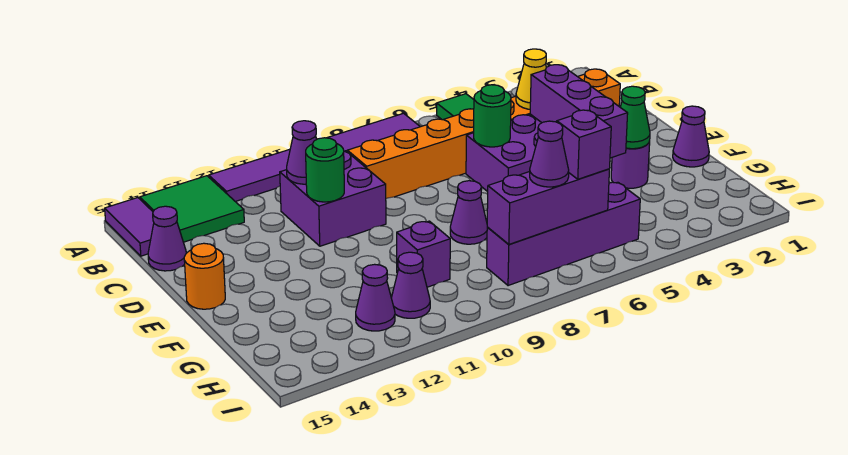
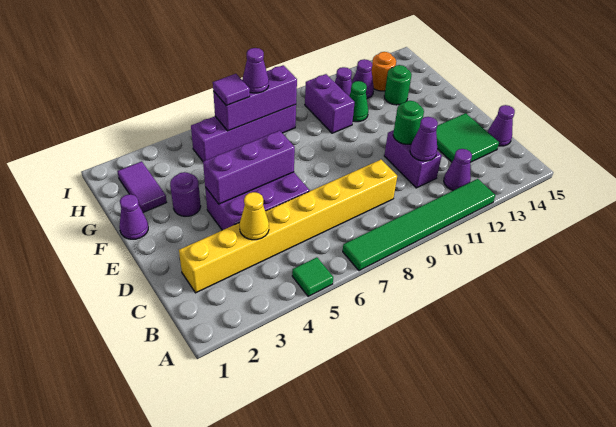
purple tile A7:A12 level 1 -> green tile A7:A12 level 1
green tile A13:B14 level 1 -> green tile C13:D14 level 1
purple tile A15:B15 level 1 -> purple tile G2:H2 level 1
orange brick C2:C9 level 1 -> yellow brick C2:C9 level 1
purple brick C10:D11 level 1 -> purple brick C11:D11 level 1
purple brick D4:F4 level 2 -> purple brick E4:E6 level 2
green round brick D6 level 2 -> green round brick G13 level 1
orange round brick E15 level 1 -> orange round brick H13 level 1
green cone F3 level 2 -> green cone G11 level 1
purple cone F8 level 1 -> purple cone B12 level 1
purple brick G10 level 1 -> purple brick G10:H10 level 1
purple brick H6 level 3 -> purple tile H6 level 3

